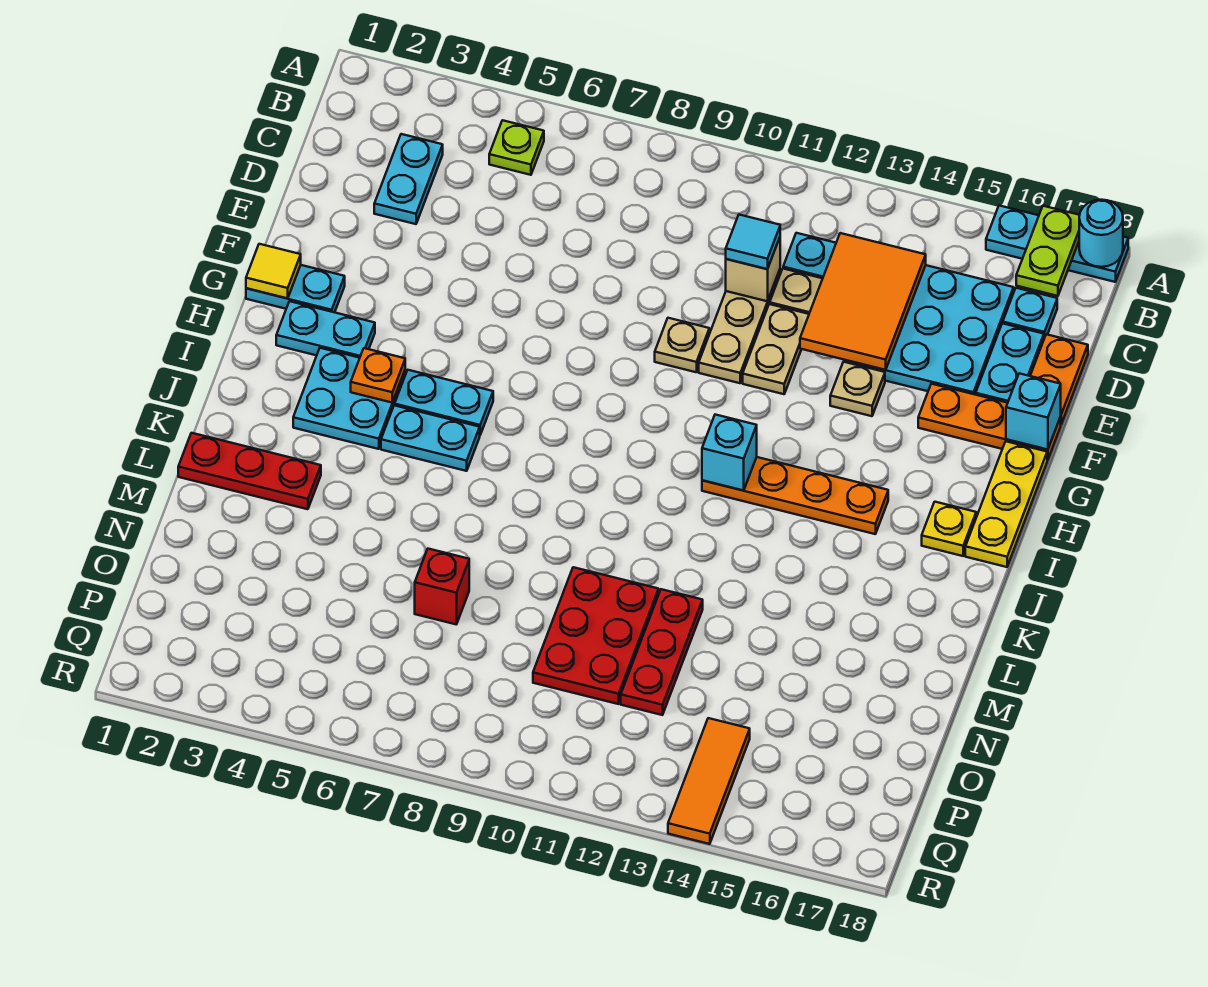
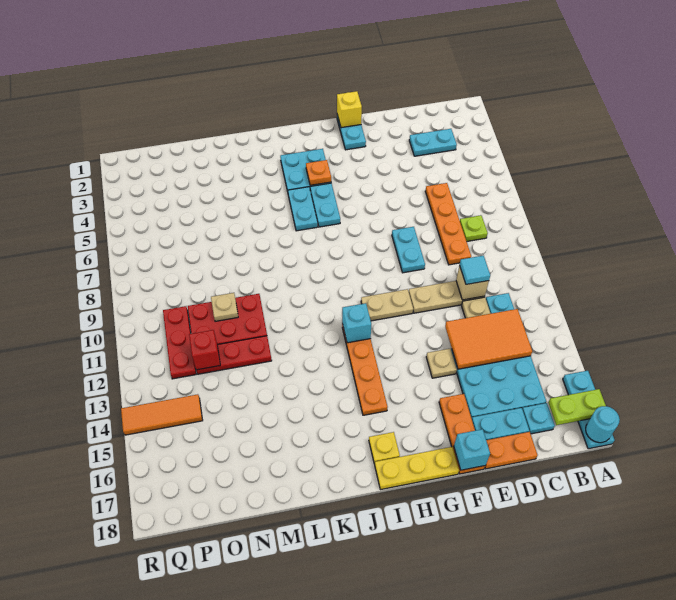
lime plate B5 level 1 -> lime plate C8 level 1
none -> orange plate D6:D9 level 1
tan plate E12:F12 level 1 -> tan plate G11:H11 level 1
tan plate F10 level 1 -> tan plate N10 level 2
yellow tile G1 level 2 -> yellow brick G1 level 2
cyan plate H2:H3 level 1 -> cyan plate F8:F9 level 1
red plate L1:L3 level 1 -> red plate P10:P12 level 1
red brick N7 level 1 -> red brick O12 level 2

